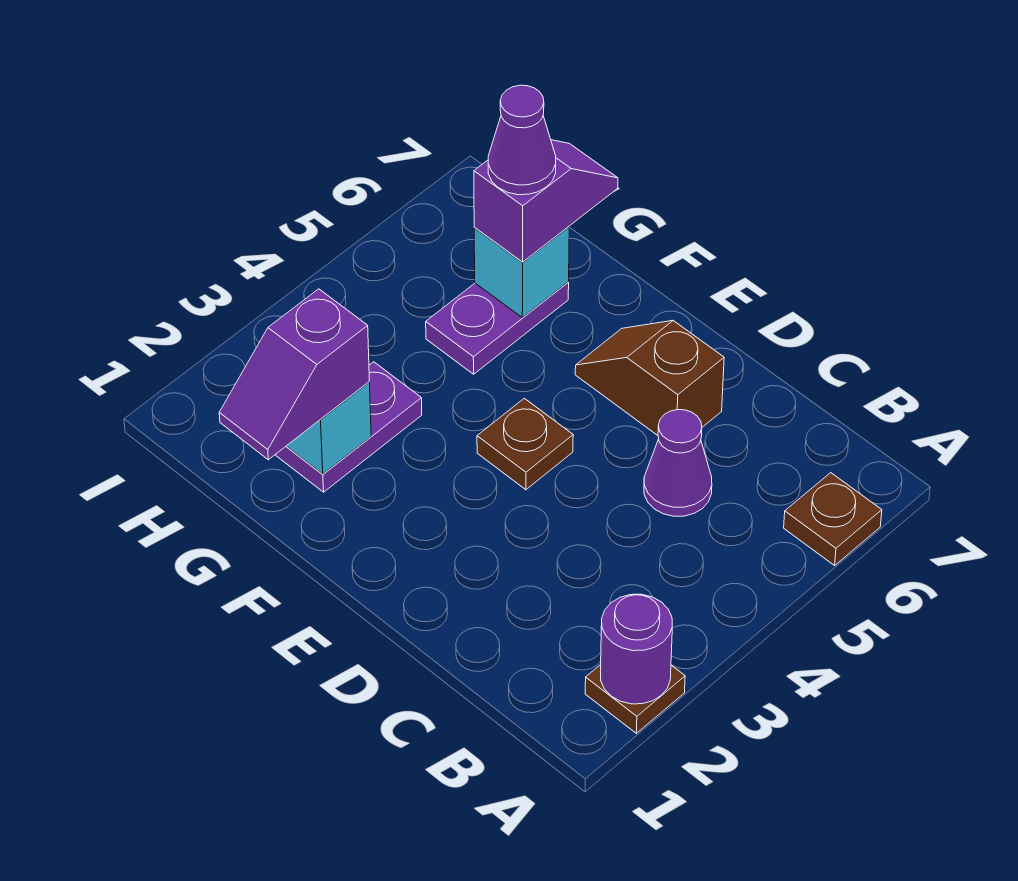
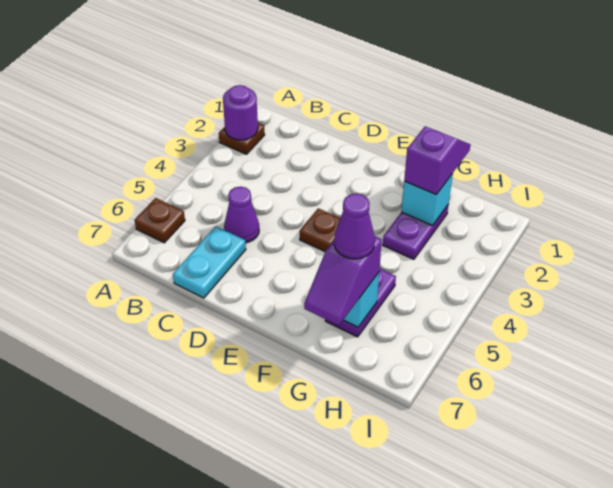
none -> cyan plate C6:C7 level 1
brown slope D6:E6 level 1 top D -> none

